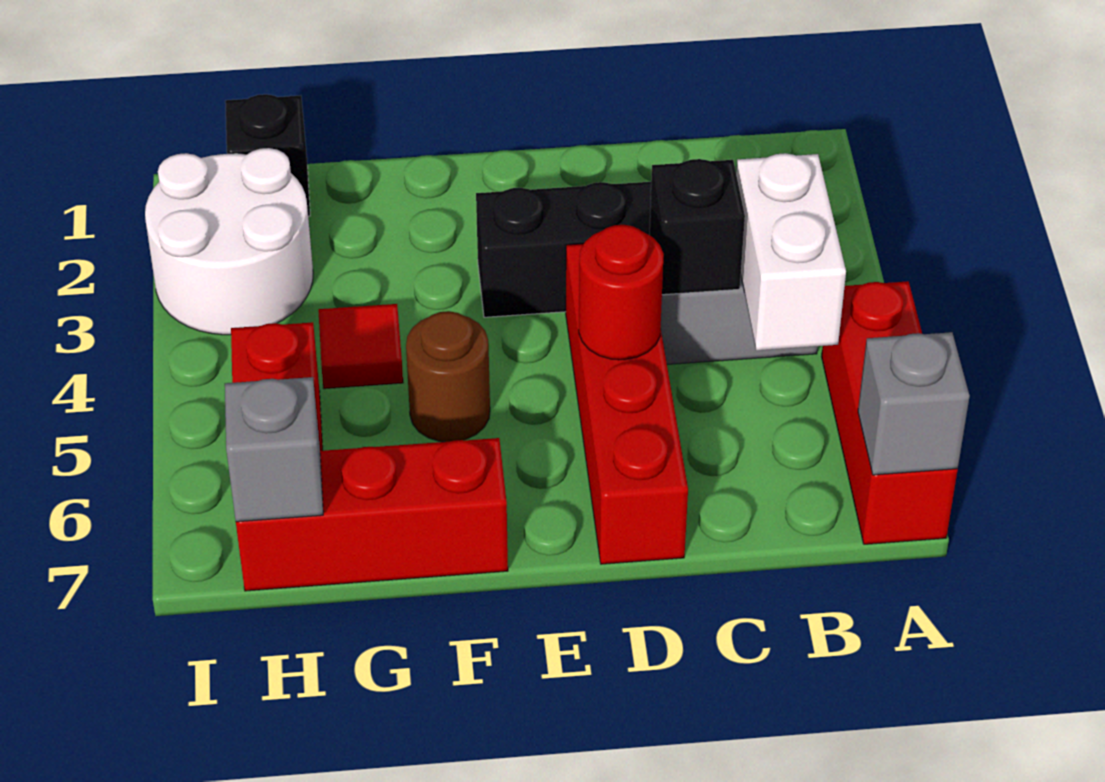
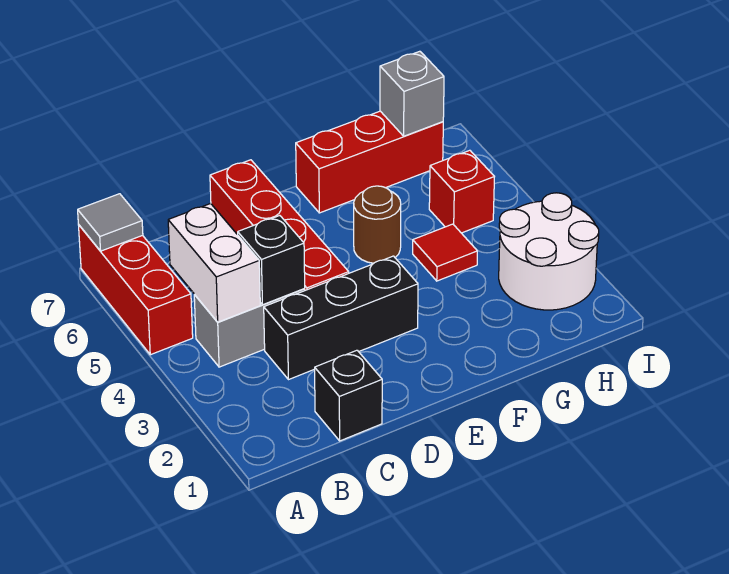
grey brick A7 level 2 -> grey tile A7 level 2
red round brick D5 level 2 -> none
black brick H1 level 1 -> black brick C1 level 1

